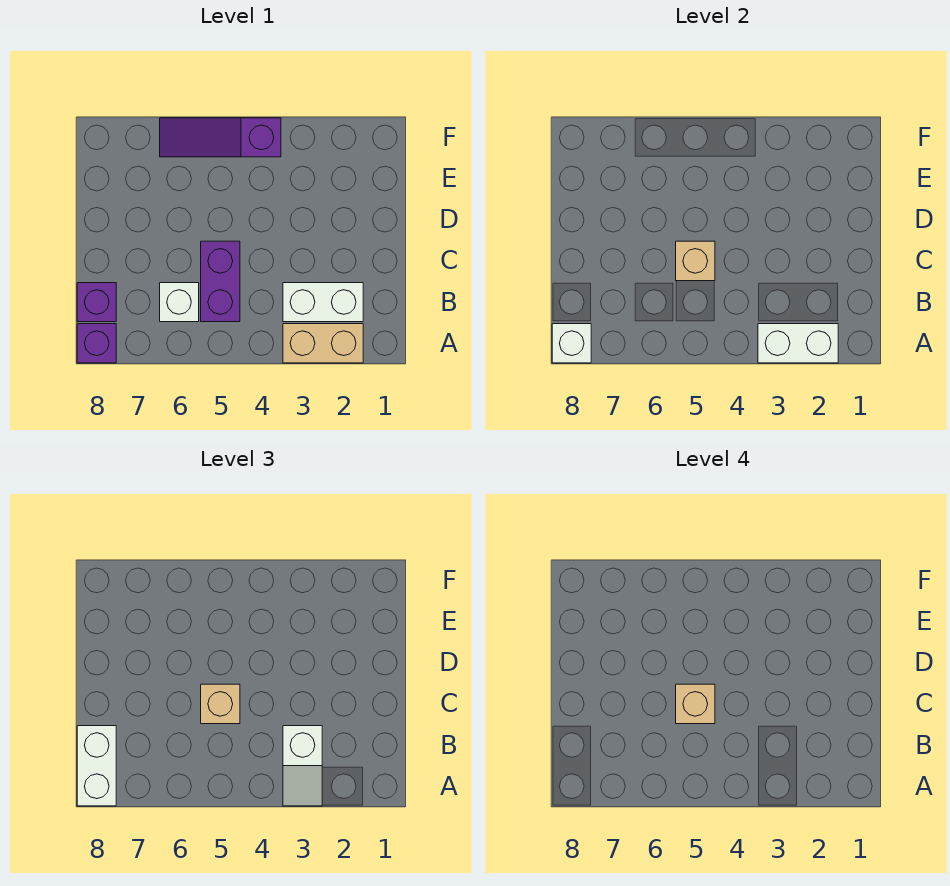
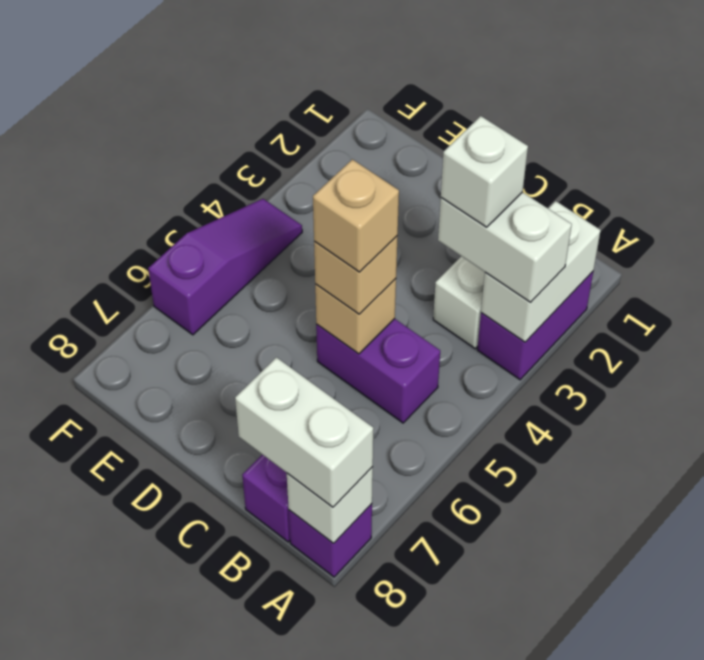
tan brick A2:A3 level 1 -> purple brick A2:A3 level 1
white slope A3:B3 level 3 top B -> white brick A3:B3 level 3
white brick B6 level 1 -> white brick B3 level 4
purple slope F4:F6 level 1 top 4 -> purple slope F4:F6 level 1 top 6

